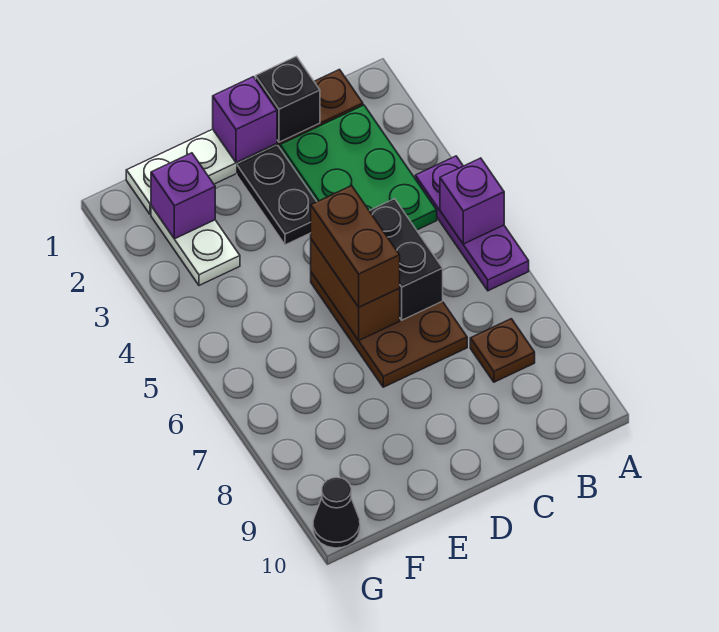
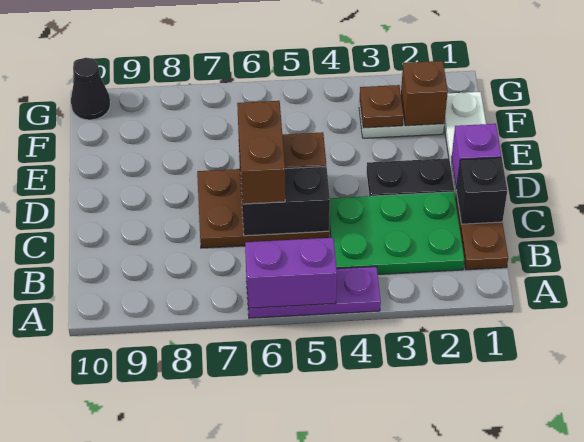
purple brick A5 level 2 -> purple brick A5:A6 level 2
brown plate B8 level 1 -> brown plate F3 level 2
brown brick D5:D6 level 3 -> brown brick C6:D6 level 3
purple brick F2 level 2 -> brown brick F2 level 2

